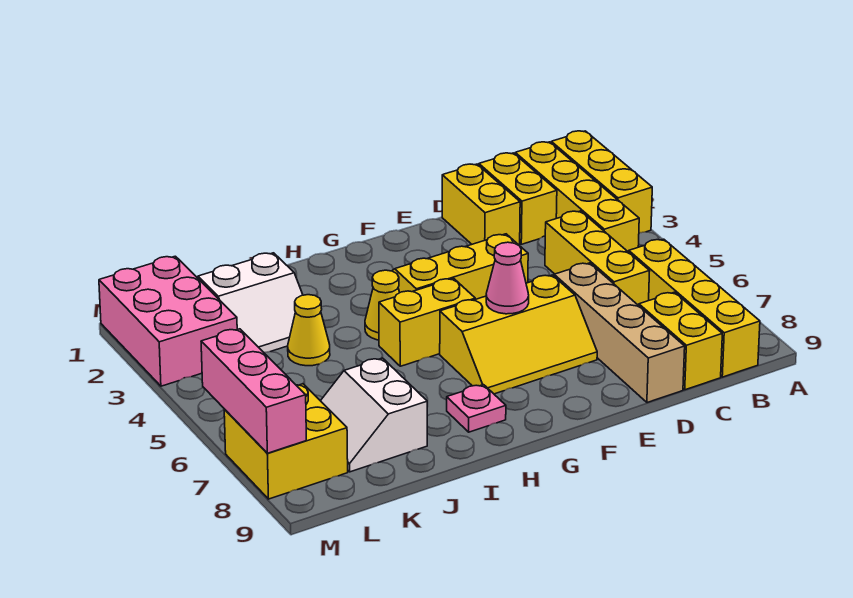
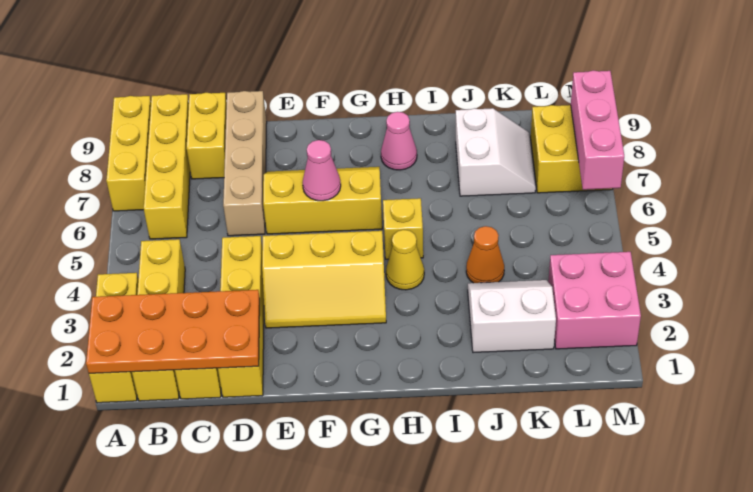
none -> orange plate A1:D2 level 2
yellow brick C4:C6 level 1 -> yellow brick A7:A9 level 1
yellow brick D1:D2 level 1 -> yellow brick D1:D4 level 1
yellow brick G5:H5 level 1 -> yellow brick H5 level 1
pink plate H8 level 1 -> pink cone H8 level 1
yellow cone J4 level 1 -> orange cone J4 level 1
pink brick L1:M3 level 1 -> pink brick L2:M3 level 1

